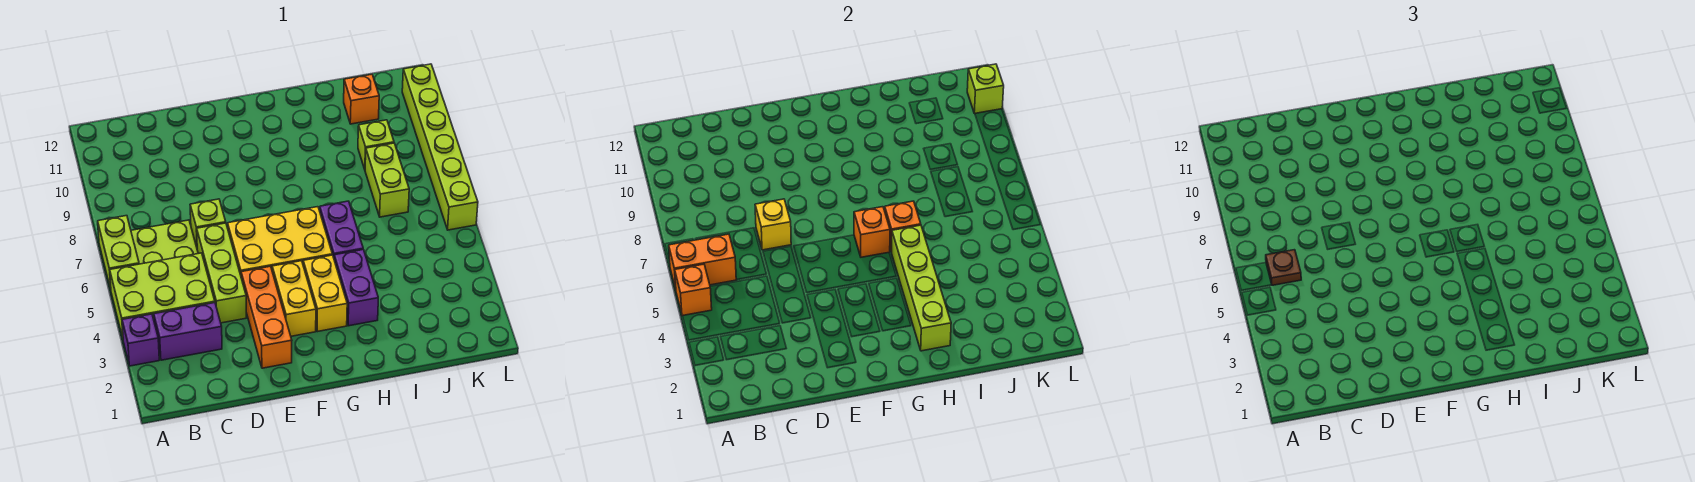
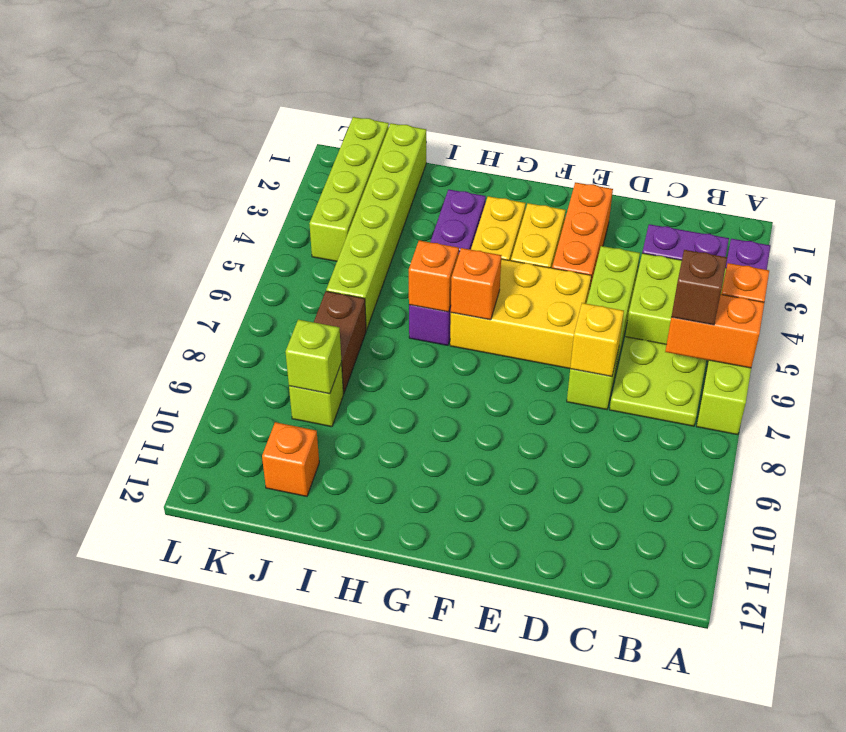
brown plate B6 level 3 -> brown brick B6 level 3
lime brick H2:H5 level 2 -> lime brick K1:K4 level 1
lime brick J7:J8 level 1 -> brown brick J7:J8 level 1
lime brick L6:L11 level 1 -> lime brick J1:J6 level 1
lime brick L11 level 2 -> lime brick J9 level 2

